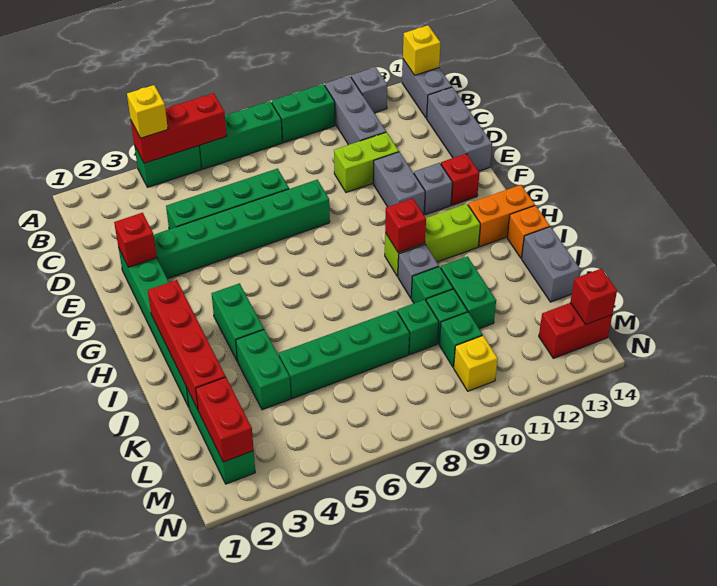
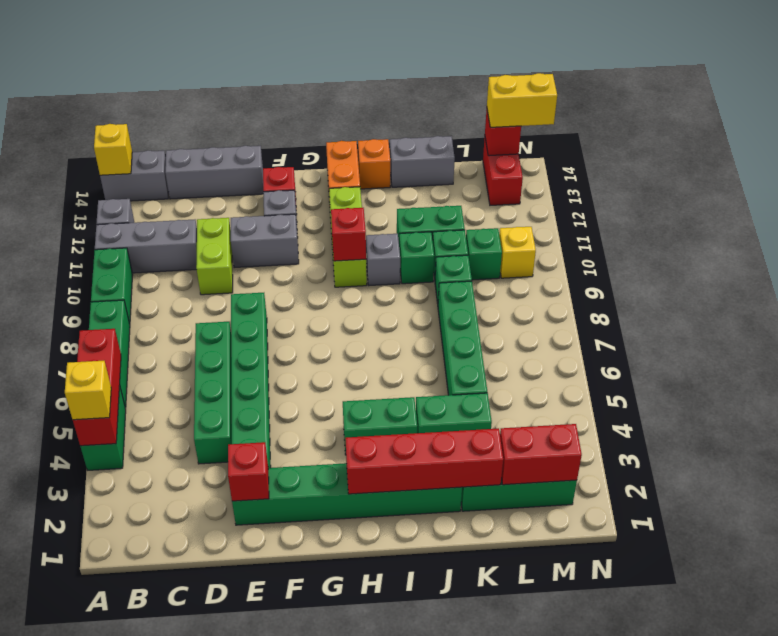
none -> yellow brick M14:N14 level 3

